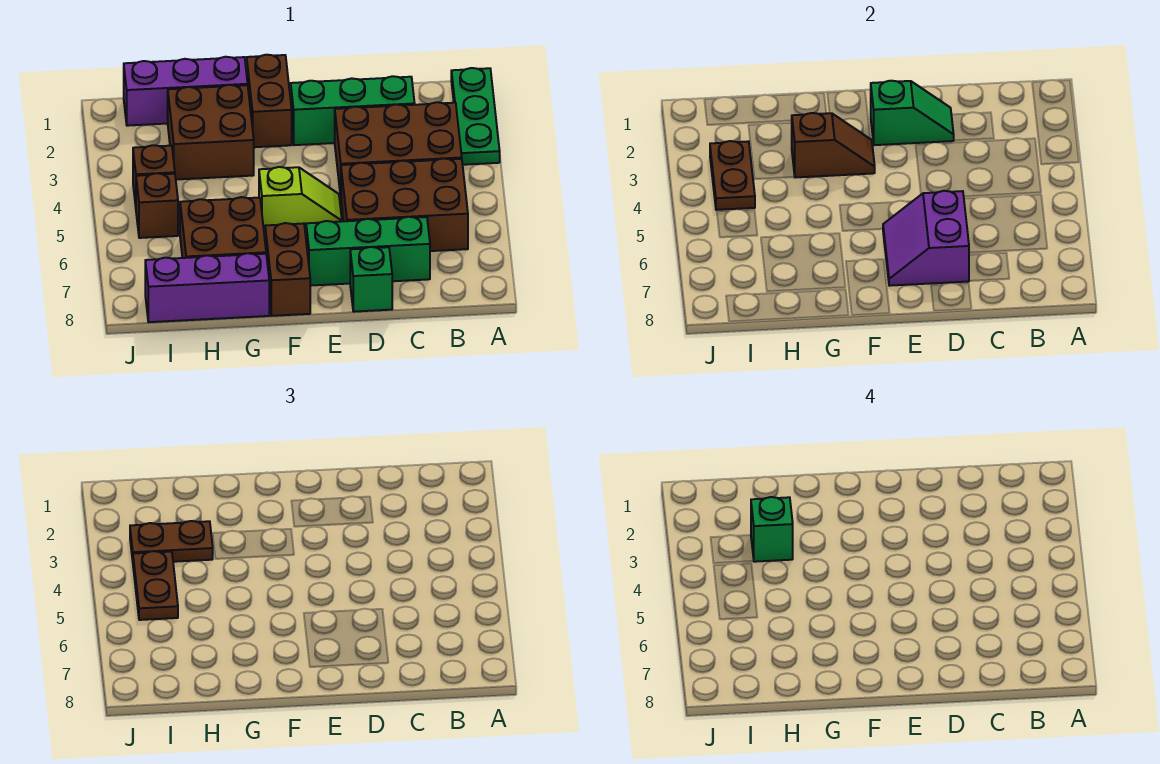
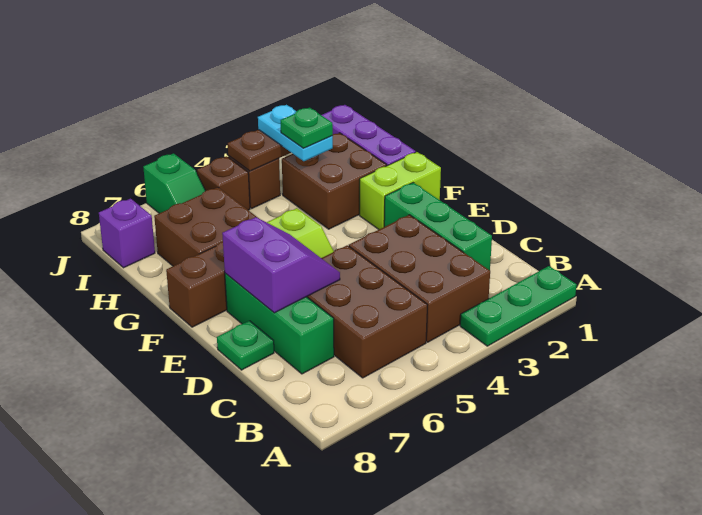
green slope D2:E2 level 2 top E -> green slope I6:J6 level 1 top J
purple slope D6:E7 level 2 top D -> purple slope D6:E7 level 2 top 7
green brick D8 level 1 -> green plate D8 level 1
brown brick F1:F2 level 1 -> lime brick F1:F2 level 1
brown slope F3:G3 level 2 top G -> none
purple brick G8:I8 level 1 -> purple brick I8 level 1
brown plate H3:I3 level 3 -> cyan plate H3:I3 level 3
green brick H3 level 4 -> green plate H3 level 4
brown plate I4:I5 level 3 -> none

